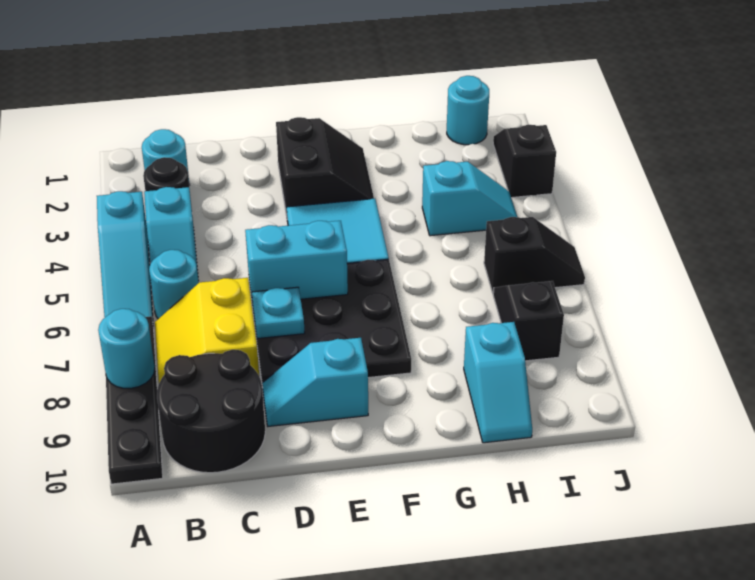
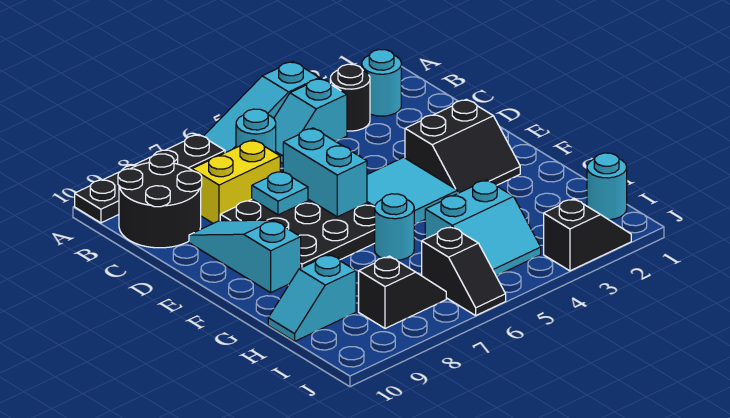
cyan round brick A8 level 2 -> cyan round brick G6 level 1
cyan slope D9:E9 level 1 top E -> cyan slope D9:F9 level 1 top F
cyan slope H4:I4 level 1 top H -> cyan slope H4:I5 level 1 top H

